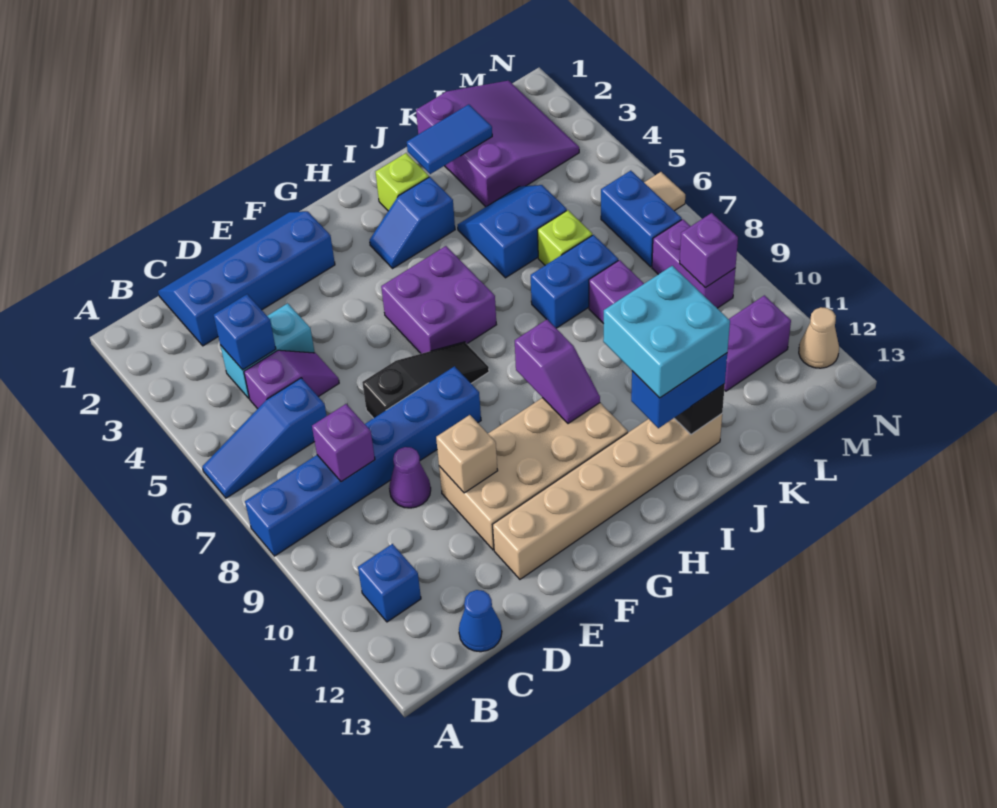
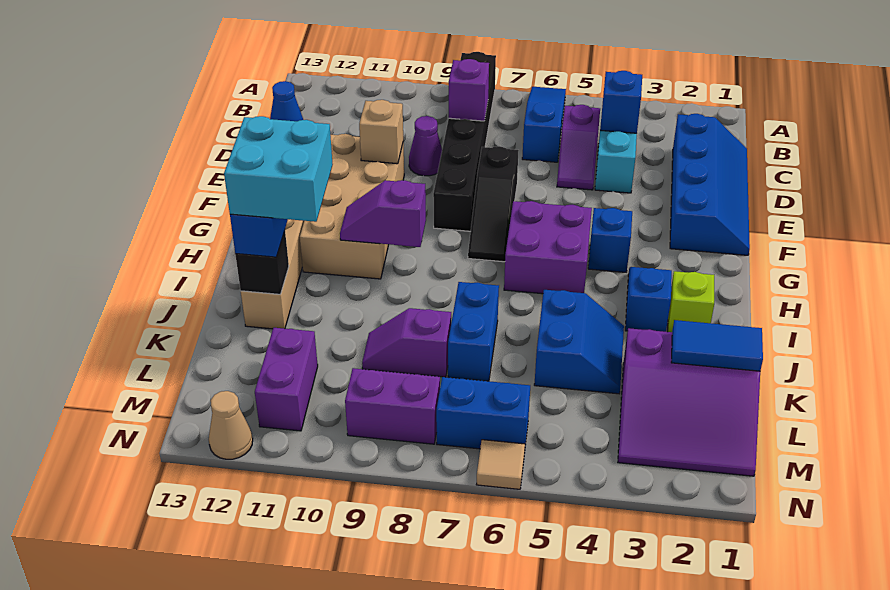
blue brick A8:F8 level 1 -> black brick A8:F8 level 1
blue brick B11 level 1 -> blue brick G4 level 1
blue tile J2:K2 level 2 -> blue tile K1:K2 level 2
lime brick K6 level 1 -> none
purple brick M9 level 2 -> none

